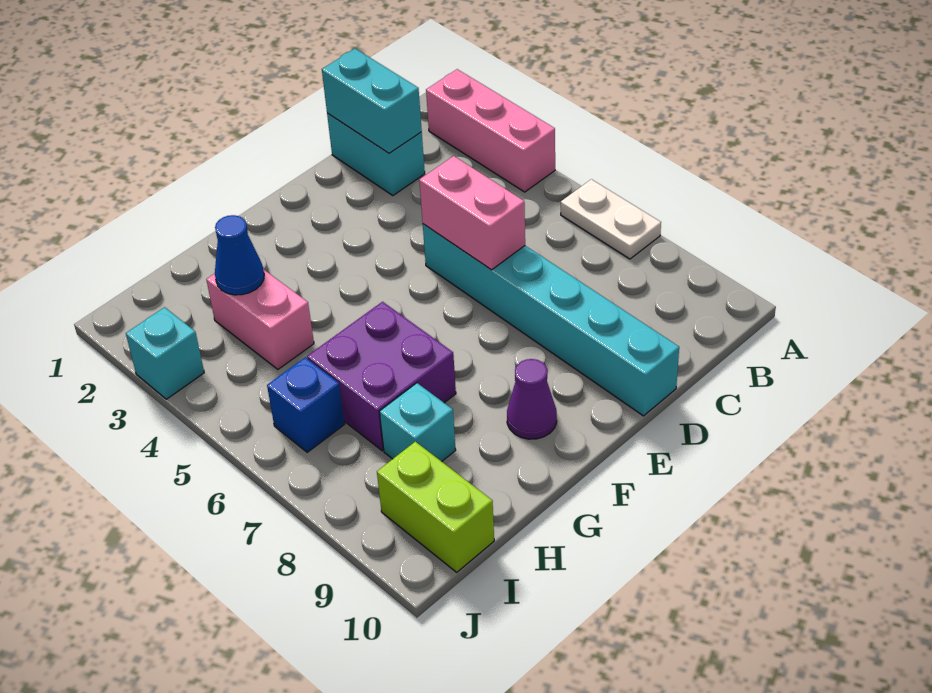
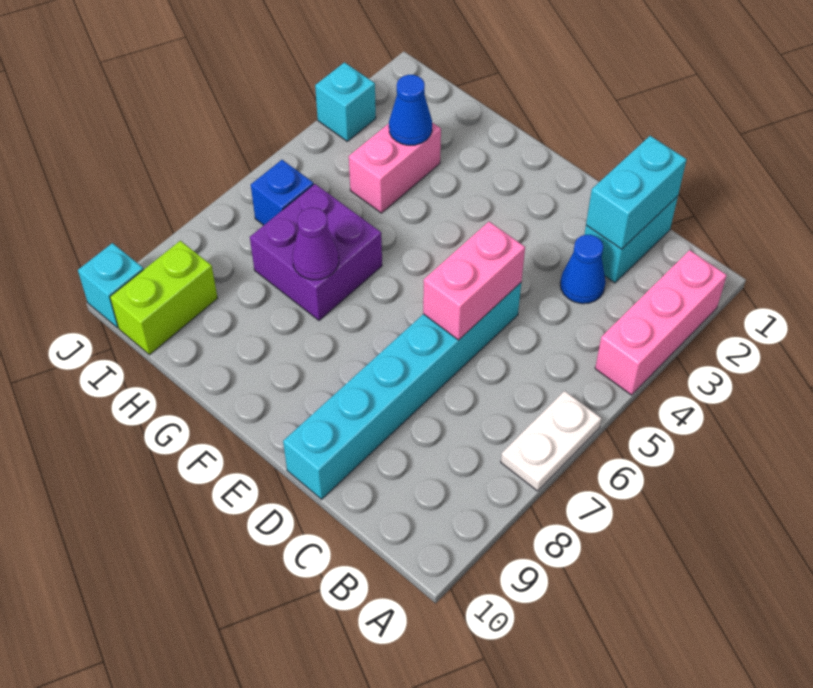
none -> blue cone C3 level 1
purple cone F9 level 1 -> purple cone G7 level 2
cyan brick H8 level 1 -> cyan brick J10 level 1

